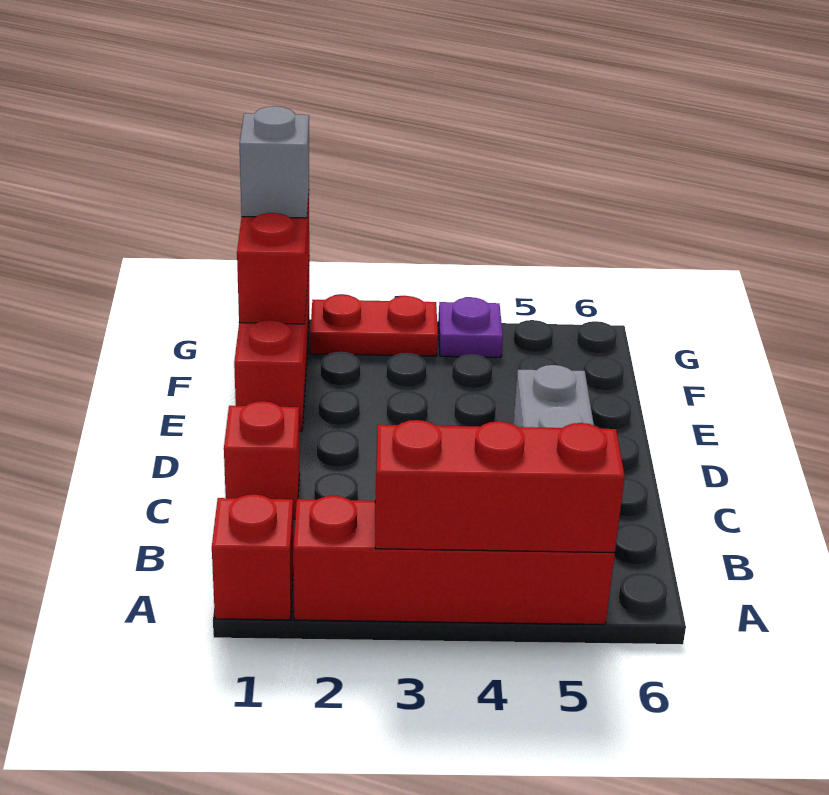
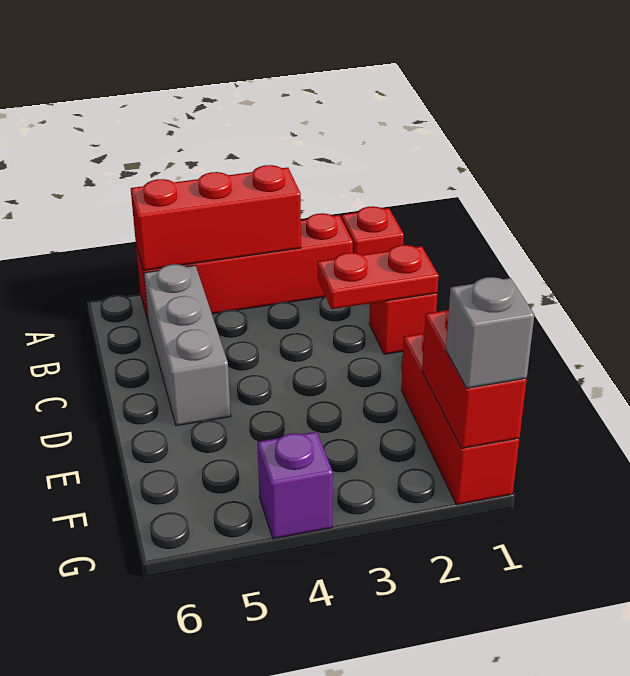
red plate G2:G3 level 1 -> red plate C1:C2 level 2
purple plate G4 level 1 -> purple brick G4 level 1

